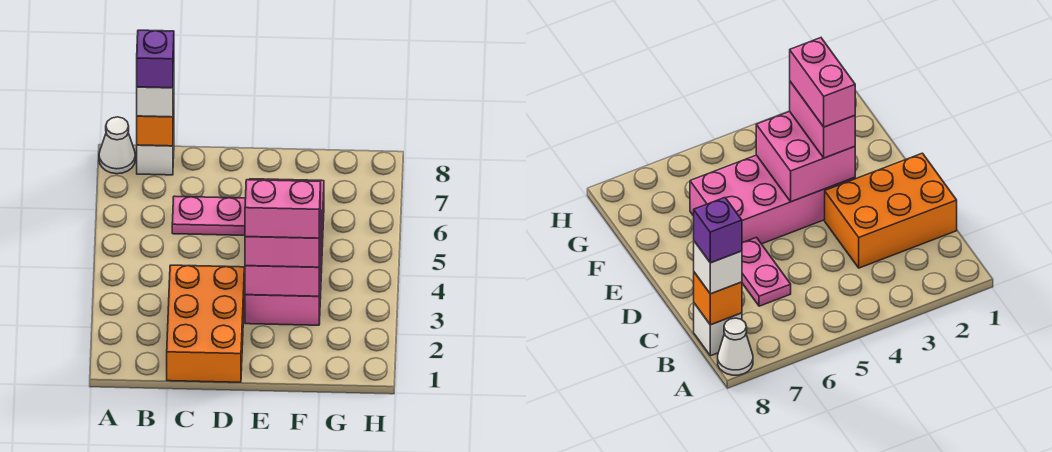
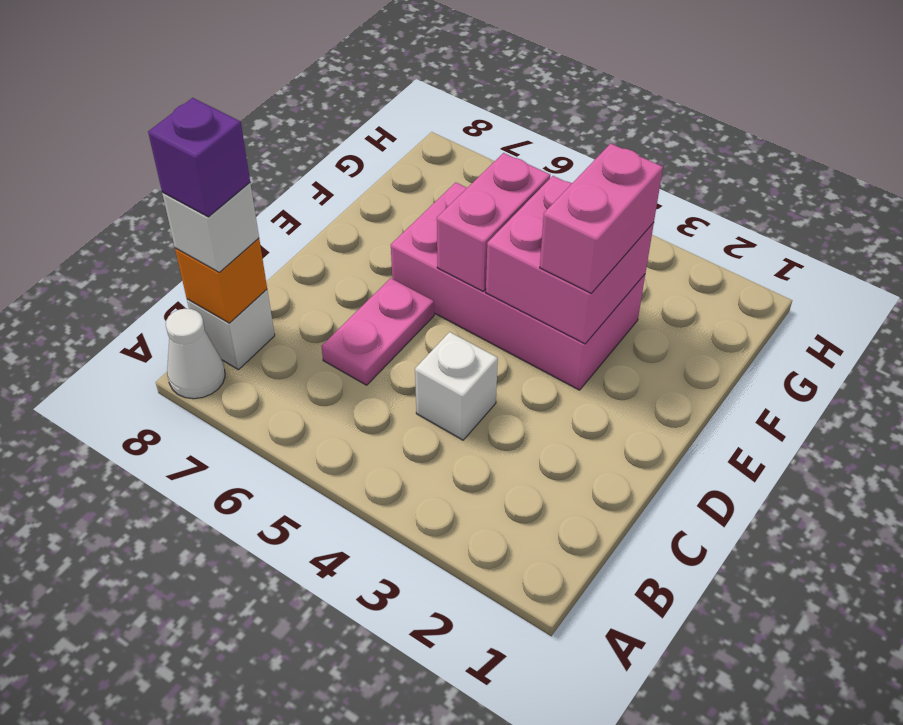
orange brick C1:D3 level 1 -> none
none -> white brick C4 level 1
pink brick E3:F3 level 4 -> pink brick E5:F5 level 2

